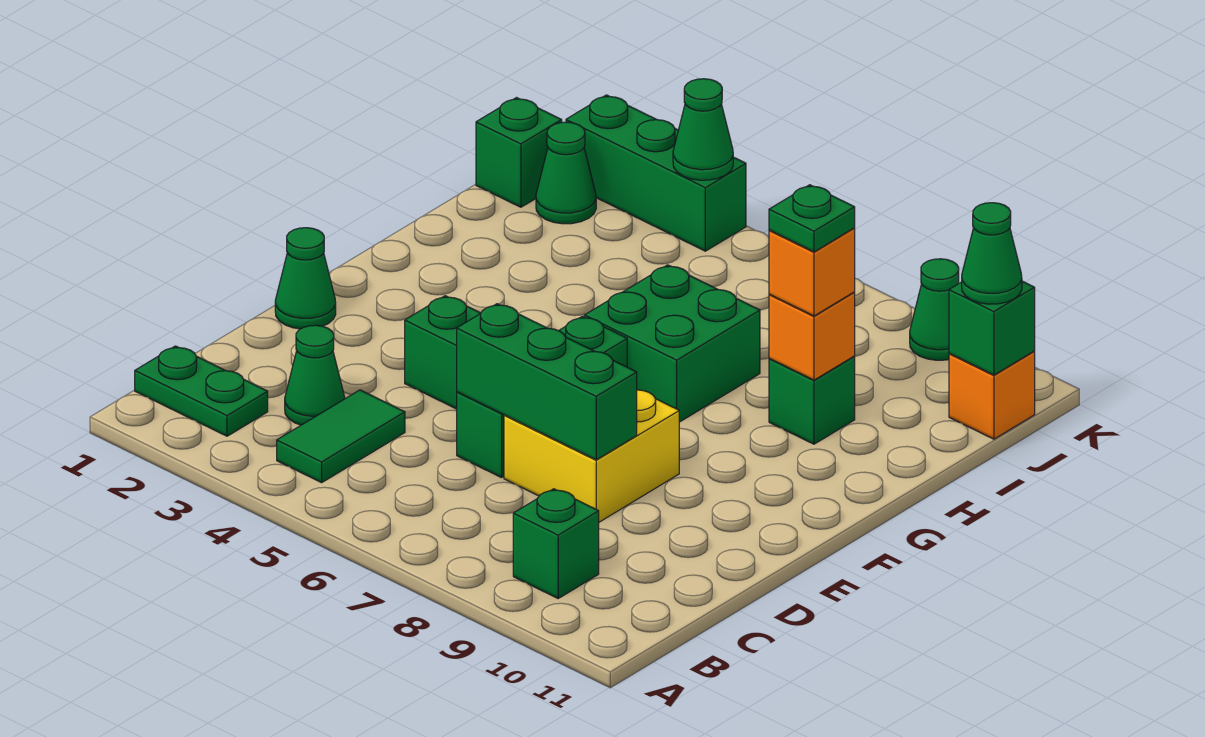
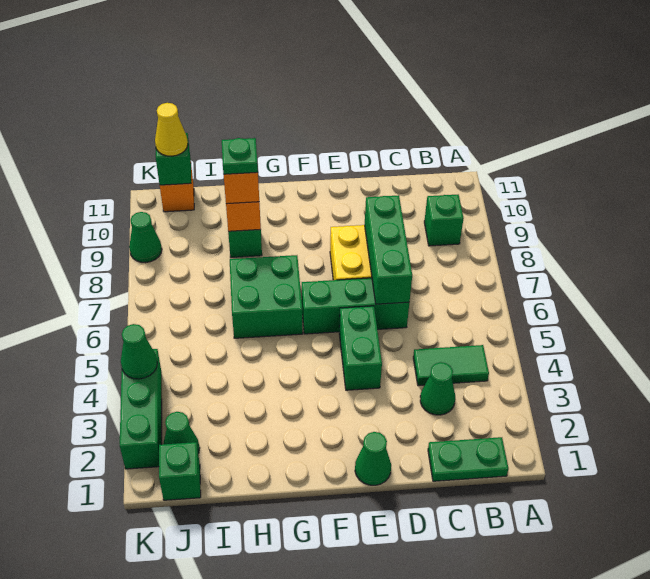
green plate B1:B2 level 1 -> green plate B1:C1 level 1
green cone J11 level 3 -> yellow cone J11 level 3

